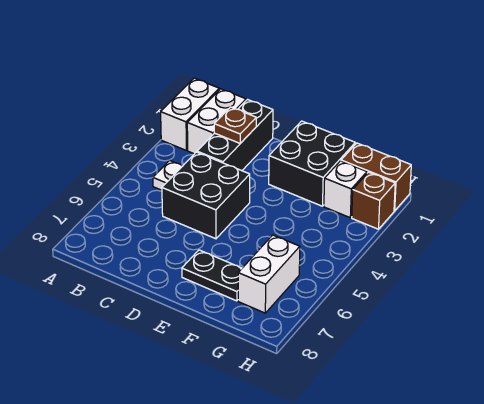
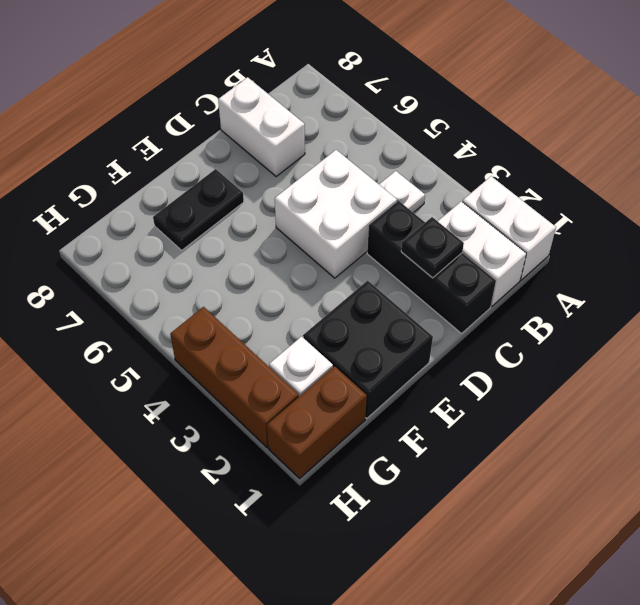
brown plate C2 level 2 -> black plate C2 level 2
black brick C4:D5 level 1 -> white brick C4:D5 level 1
white brick G6:G7 level 1 -> white brick C7:C8 level 1
brown brick H2 level 1 -> brown brick H2:H4 level 1

